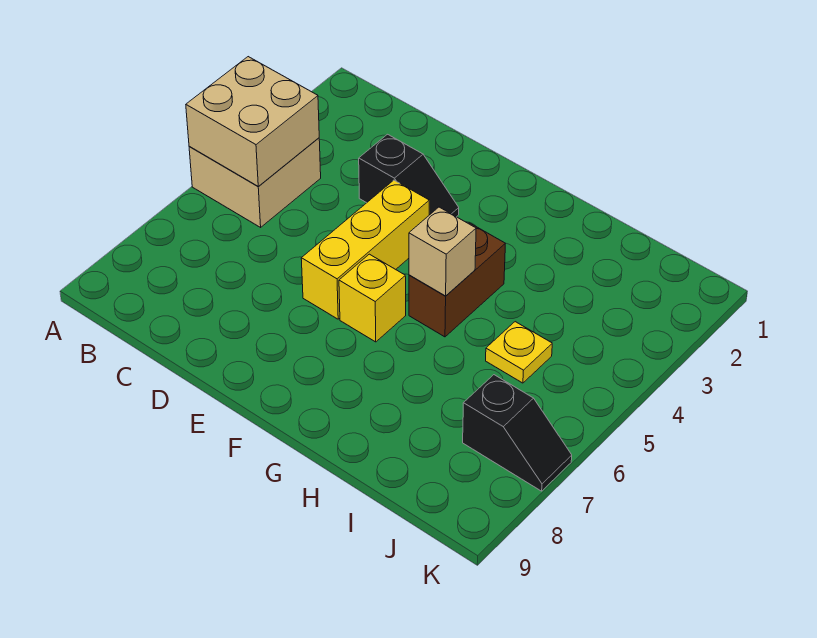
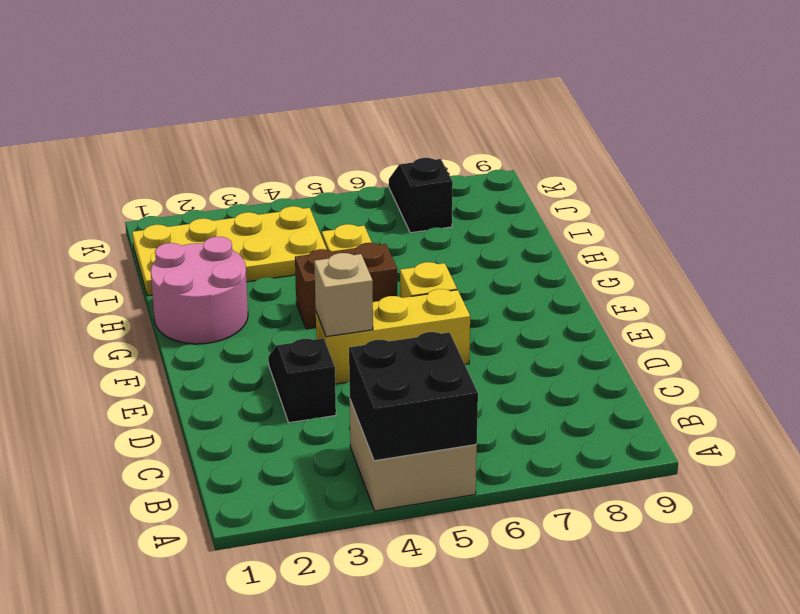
tan brick A4:B5 level 2 -> black brick A4:B5 level 2
none -> pink round brick G1:H2 level 1
tan brick G5 level 2 -> tan brick E4 level 2
none -> yellow plate I1:J4 level 1

